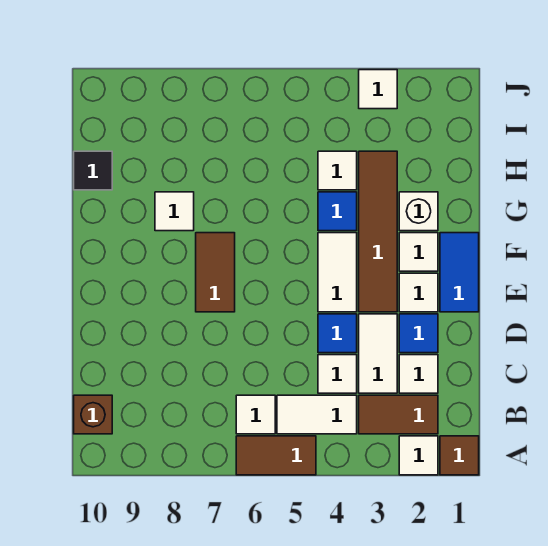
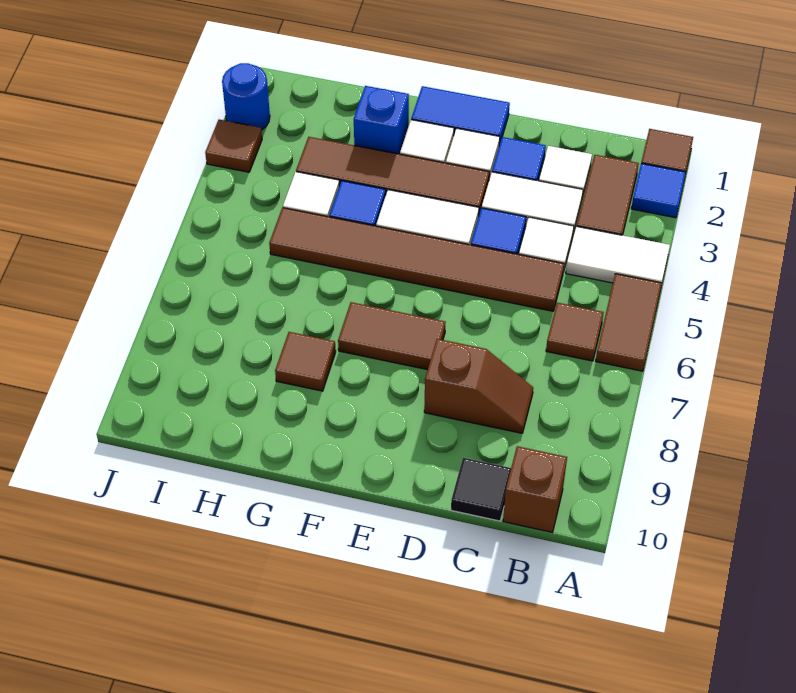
white tile A2 level 1 -> blue tile A2 level 1
white tile B4:B5 level 1 -> white tile A4:B4 level 1
white tile B6 level 1 -> brown tile B6 level 1
none -> brown tile C5:H5 level 1
none -> brown slope C8:D8 level 1 top D
white brick G2 level 1 -> blue brick G2 level 1
white tile G8 level 1 -> brown tile G8 level 1
black tile H10 level 1 -> black tile C10 level 1
none -> blue round brick J2 level 1
white tile J3 level 1 -> brown tile J3 level 1

